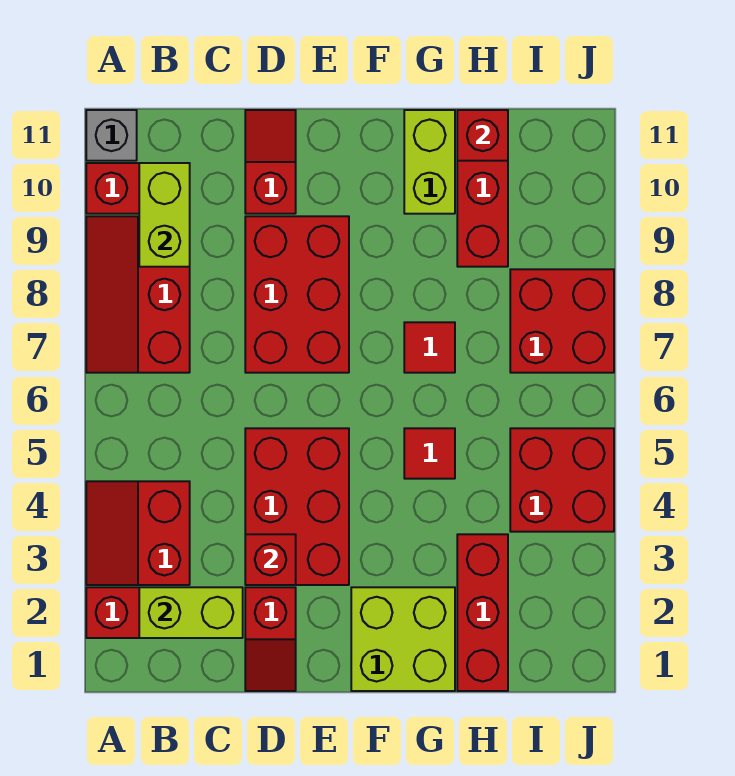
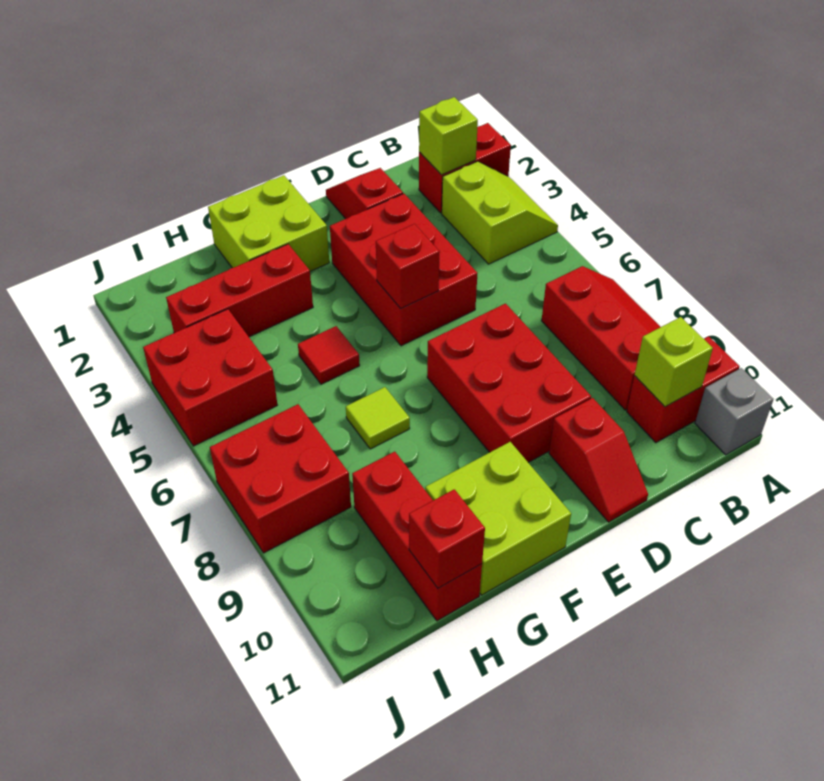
red slope A3:B4 level 1 top B -> lime slope A3:B4 level 1 top B
lime brick B2:C2 level 2 -> lime brick B2 level 2
lime brick B9:B10 level 2 -> lime brick B10 level 2
red brick D3 level 2 -> red brick E5 level 2
red tile G7 level 1 -> lime tile G7 level 1
lime brick G10:G11 level 1 -> lime brick F10:G11 level 1
red brick H1:H3 level 1 -> red brick G3:I3 level 1

